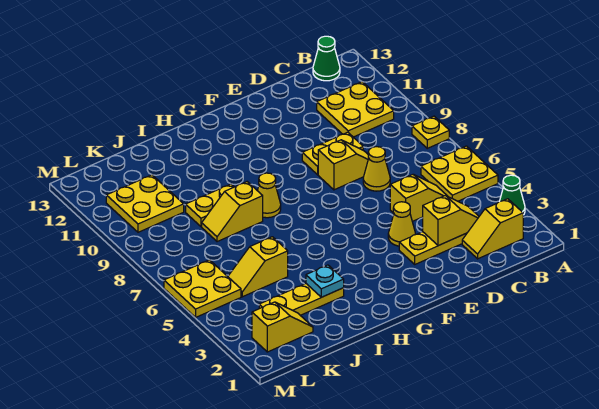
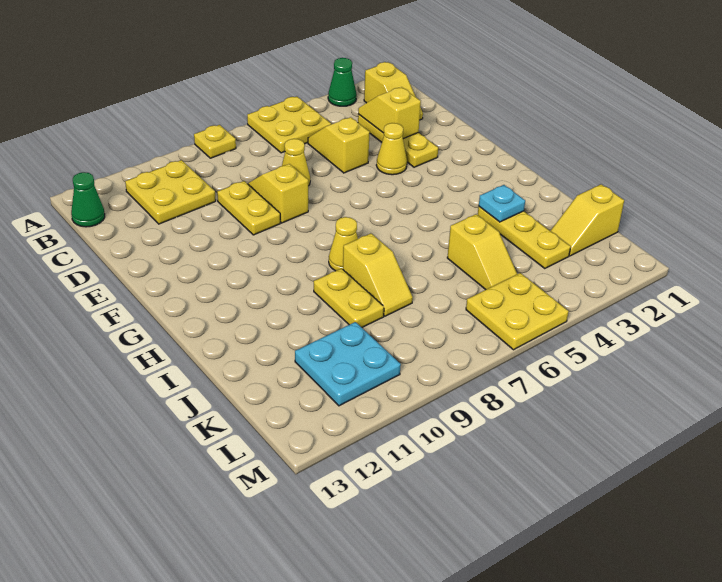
yellow slope K2:L2 level 1 top L -> yellow slope K1:K2 level 1 top 1
yellow plate K10:L11 level 1 -> cyan plate K10:L11 level 1

